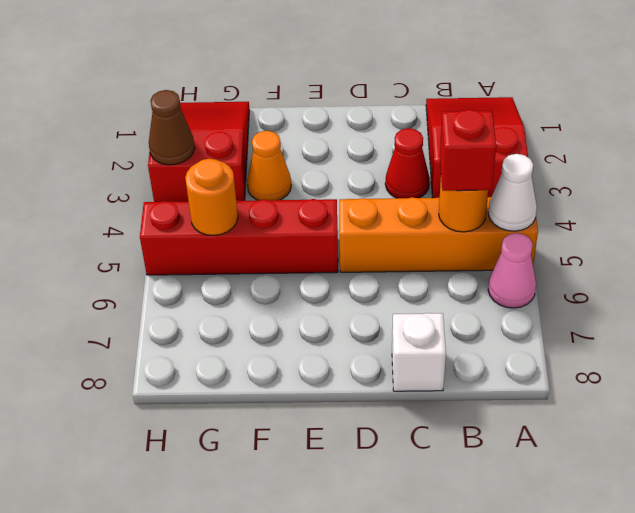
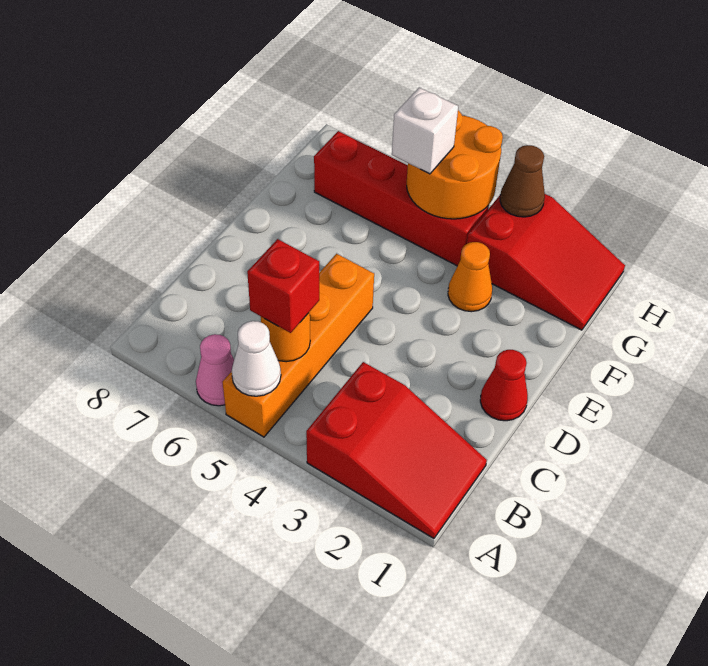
red cone C3 level 1 -> red cone D1 level 1
white brick C8 level 1 -> white brick G5 level 3
red brick E5:H5 level 1 -> red brick G4:G7 level 1
orange round brick G5 level 2 -> orange round brick G4:H5 level 2

